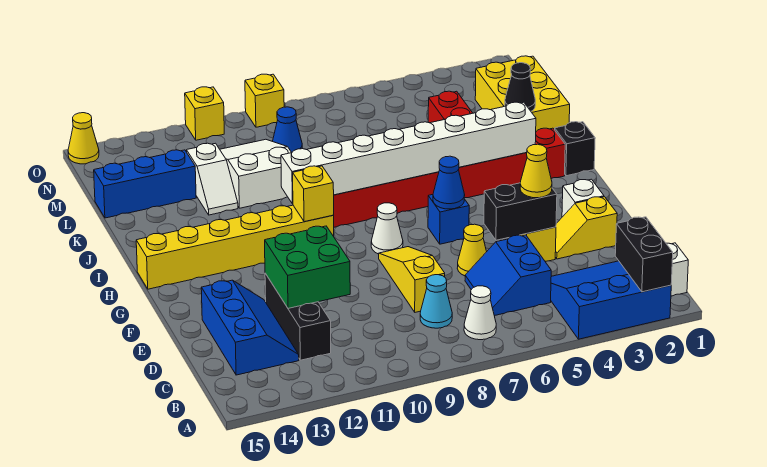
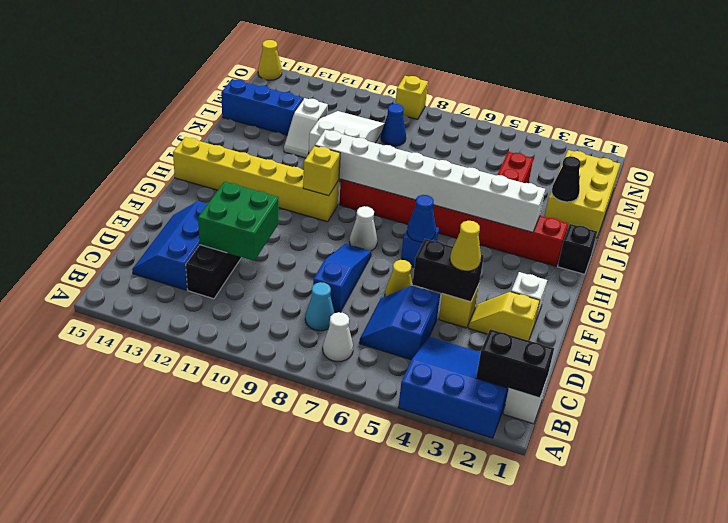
black brick A2:B2 level 2 -> black brick B1:B2 level 2
blue slope C13:E14 level 1 top 14 -> blue slope C13:E14 level 1 top 13
yellow slope D8:F8 level 1 top D -> blue slope D8:F8 level 1 top D
yellow brick O11 level 1 -> none

